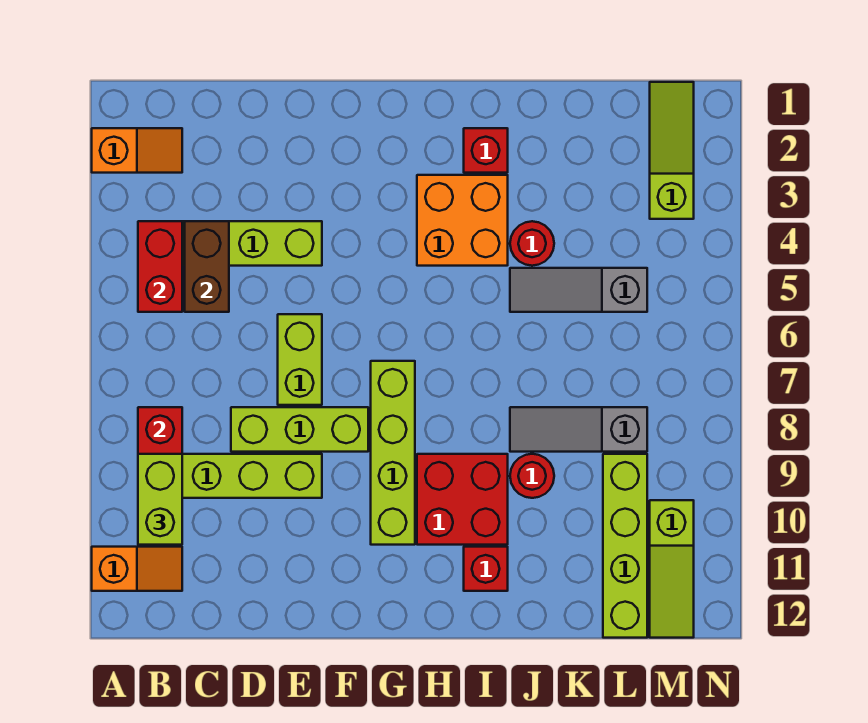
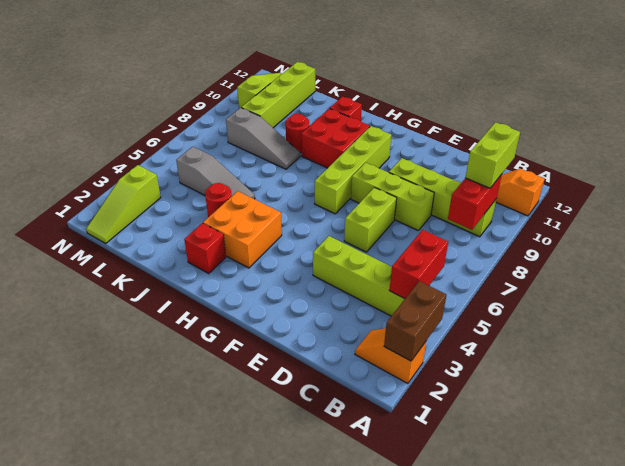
brown brick C4:C5 level 2 -> brown brick A2:A3 level 2

